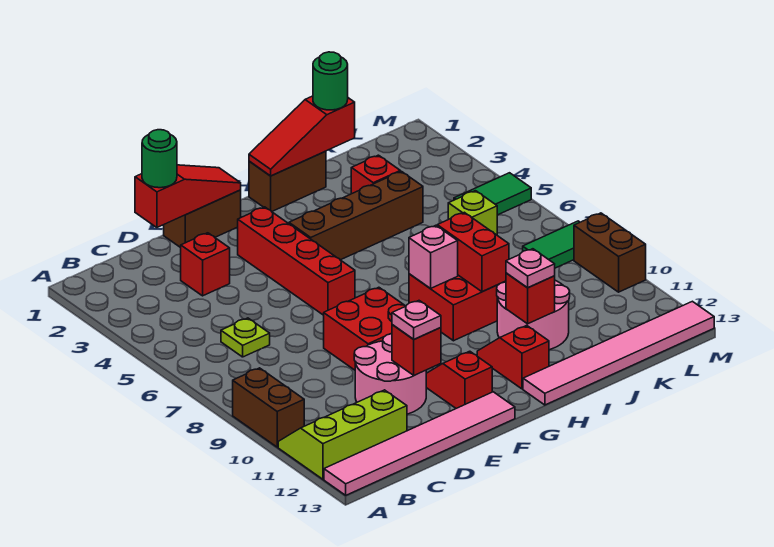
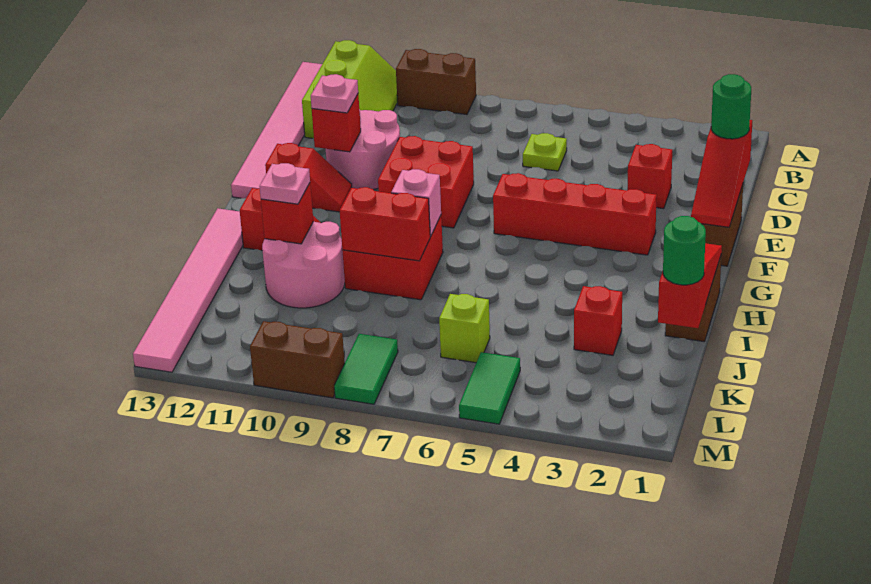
brown brick G4:J4 level 1 -> none

